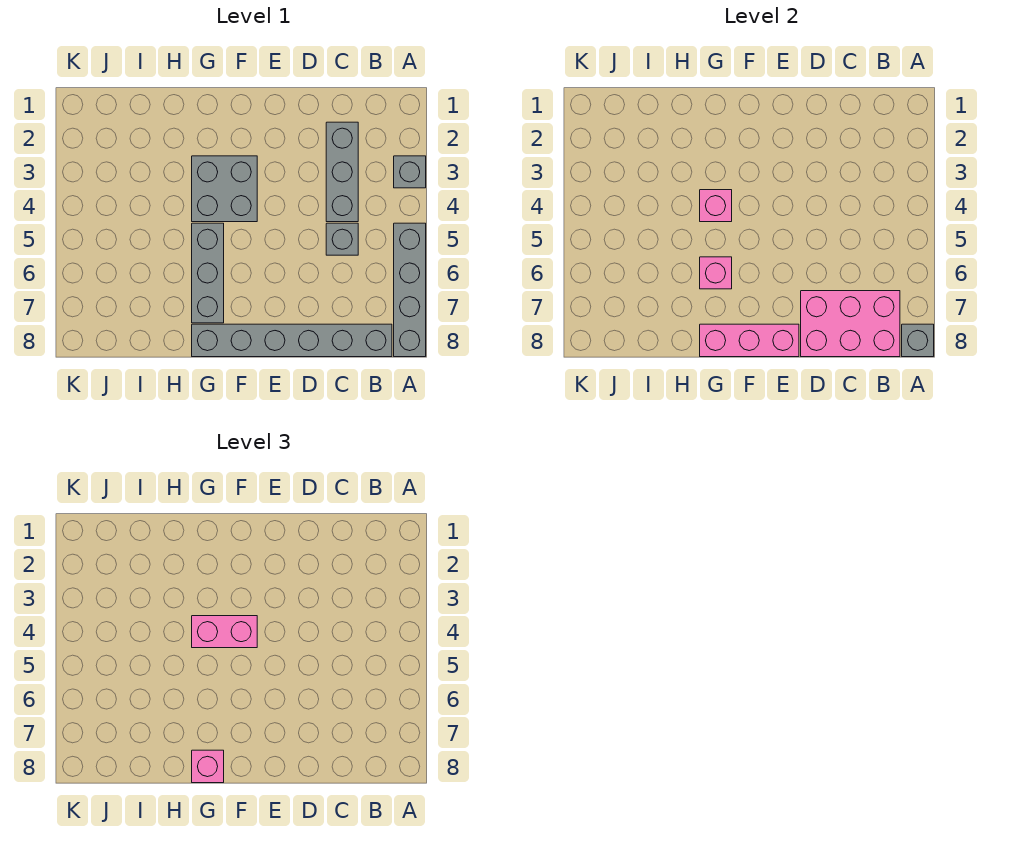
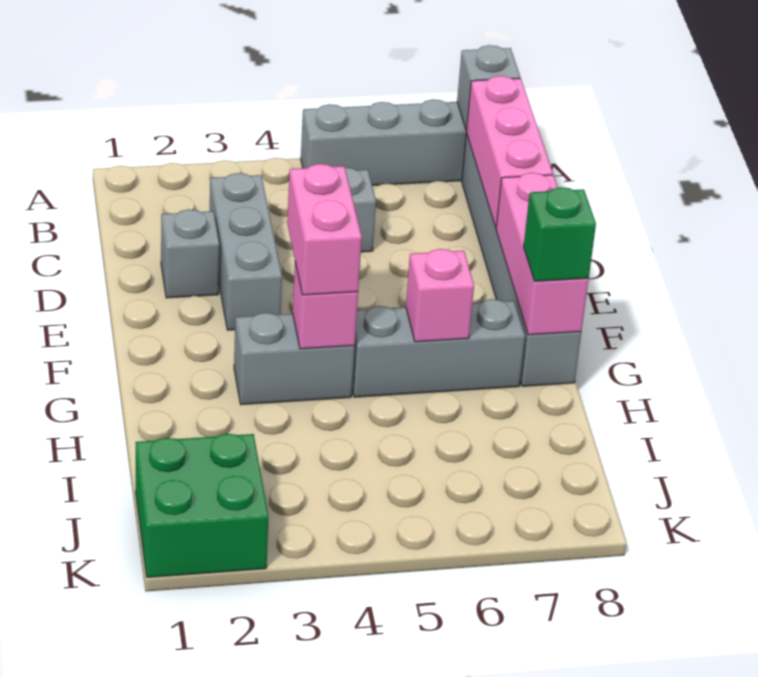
grey brick A3 level 1 -> grey brick D2 level 1
pink brick B7:D8 level 2 -> pink brick B8:D8 level 2
grey brick C2:C4 level 1 -> grey brick C3:E3 level 1
grey brick F3:G4 level 1 -> grey brick G3:G4 level 1
pink brick G8 level 3 -> green brick G8 level 3
none -> green brick J1:K2 level 1

